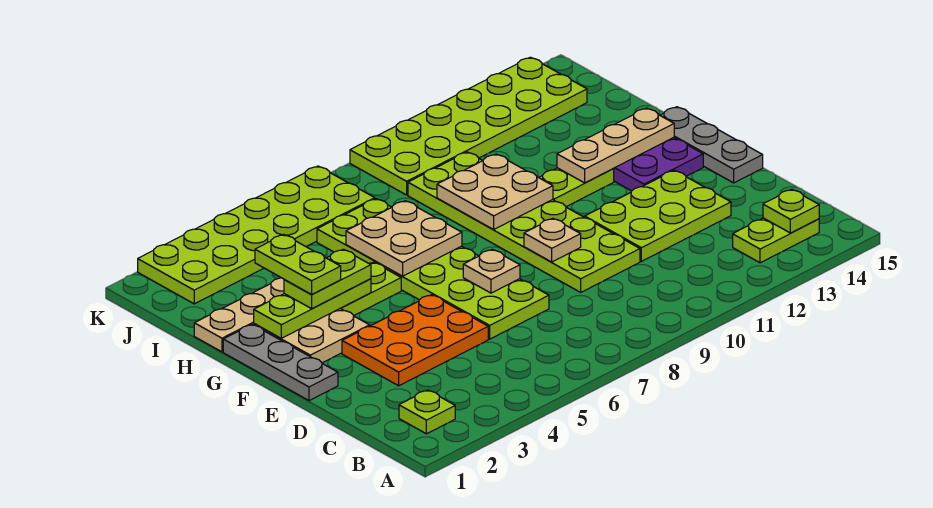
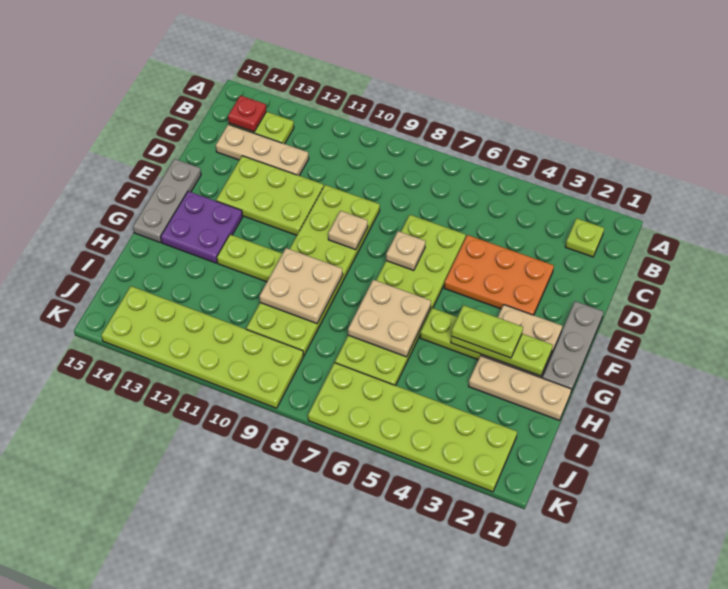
lime plate B14 level 2 -> red plate B14 level 2
lime plate G3:H3 level 4 -> none
tan plate G12:G14 level 2 -> tan plate C12:C14 level 1

